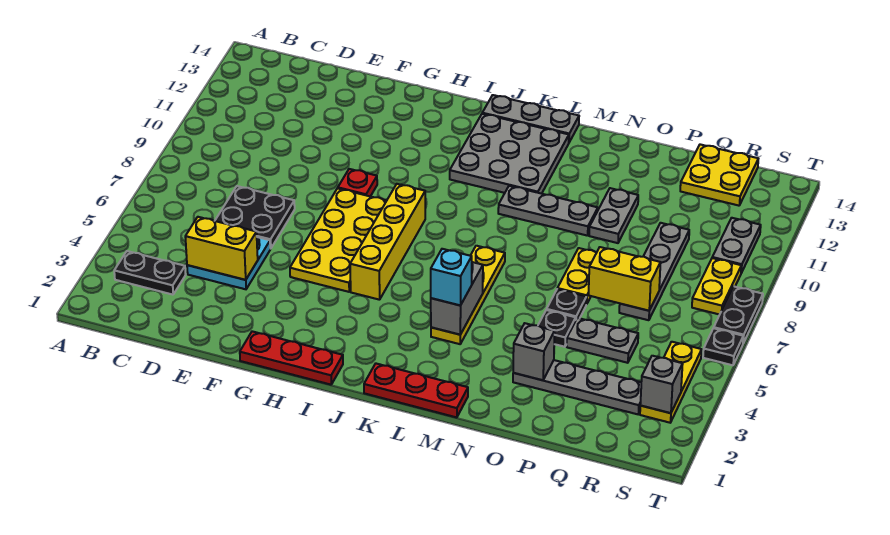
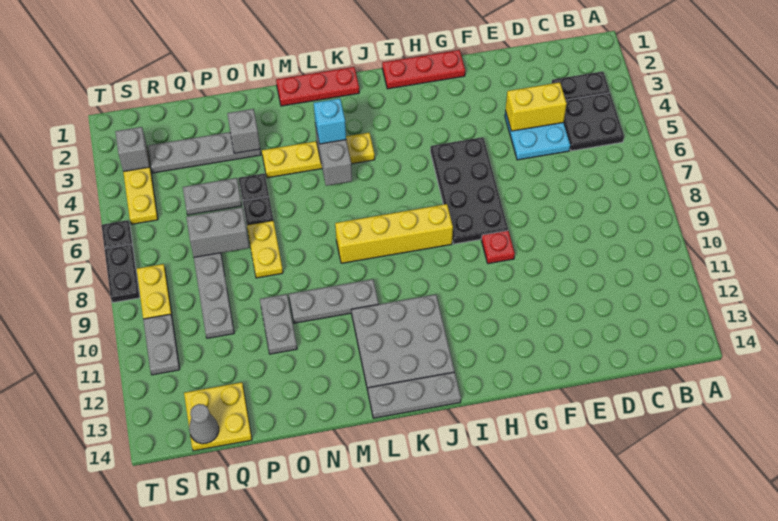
black plate D6:E7 level 1 -> black plate B4:C5 level 1
yellow plate G5:H8 level 1 -> black plate G5:H8 level 1
yellow brick I5:I8 level 1 -> yellow brick I8:L8 level 1
yellow plate L4:L7 level 1 -> yellow plate K4:N4 level 1
yellow brick P7:Q7 level 2 -> grey brick P7:Q7 level 2
none -> grey cone R14 level 2

